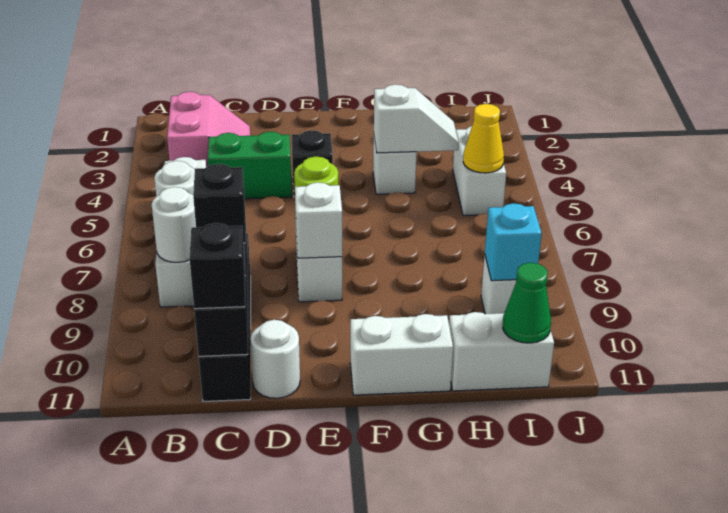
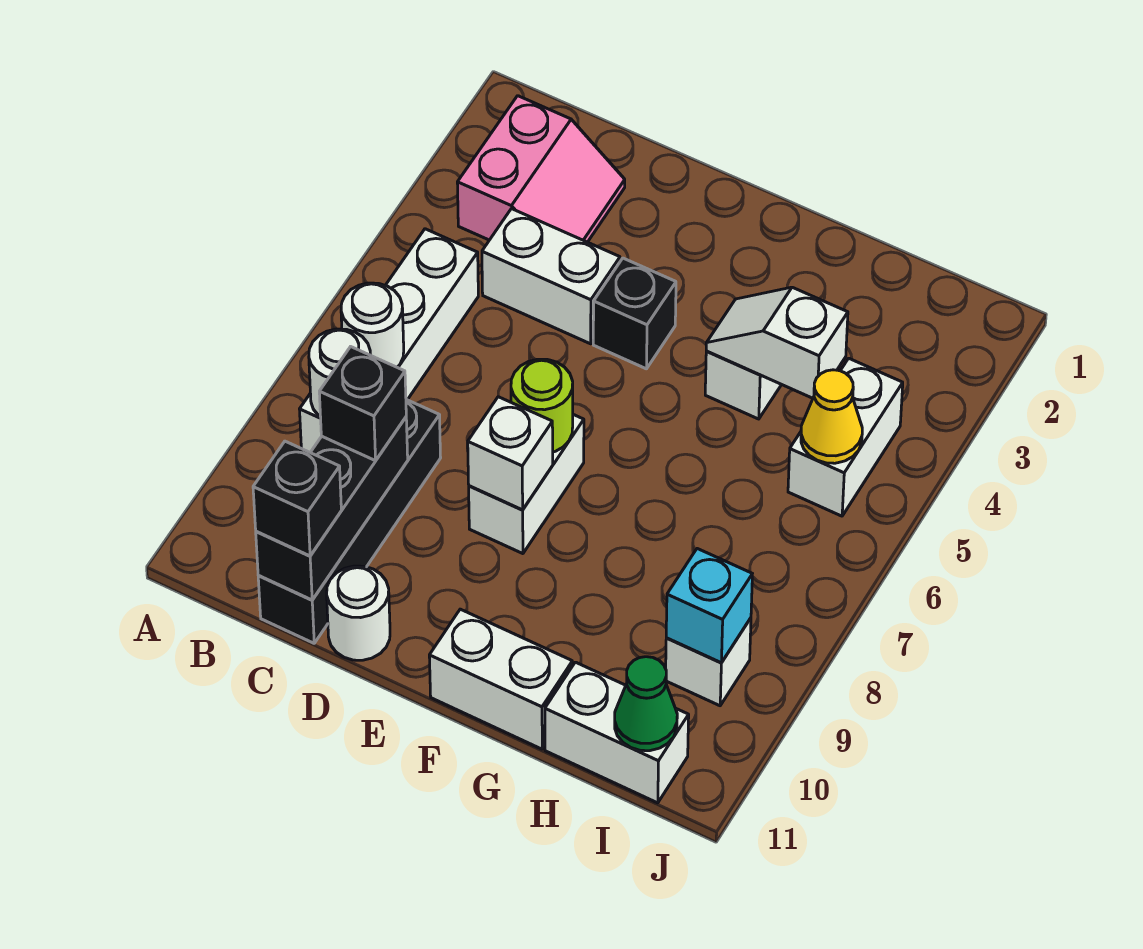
green brick C4:D4 level 1 -> white brick C4:D4 level 1
white slope G4:H4 level 2 top G -> white slope G4:H4 level 2 top H

